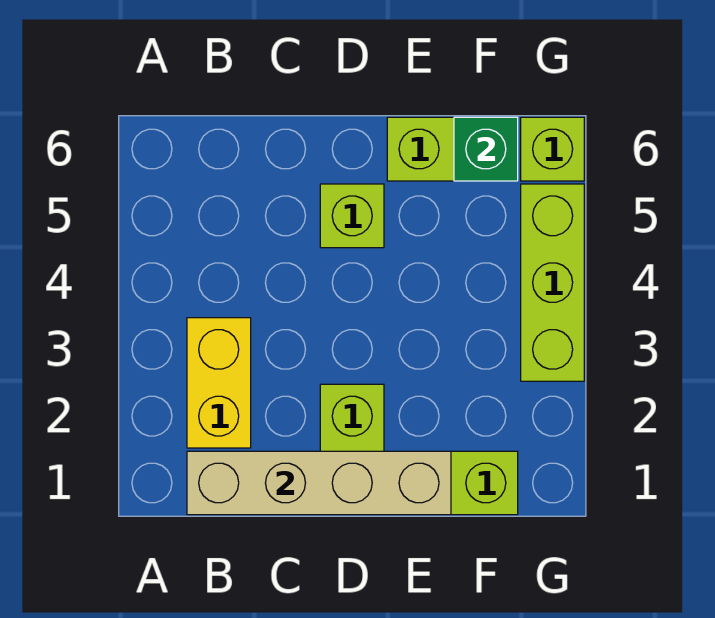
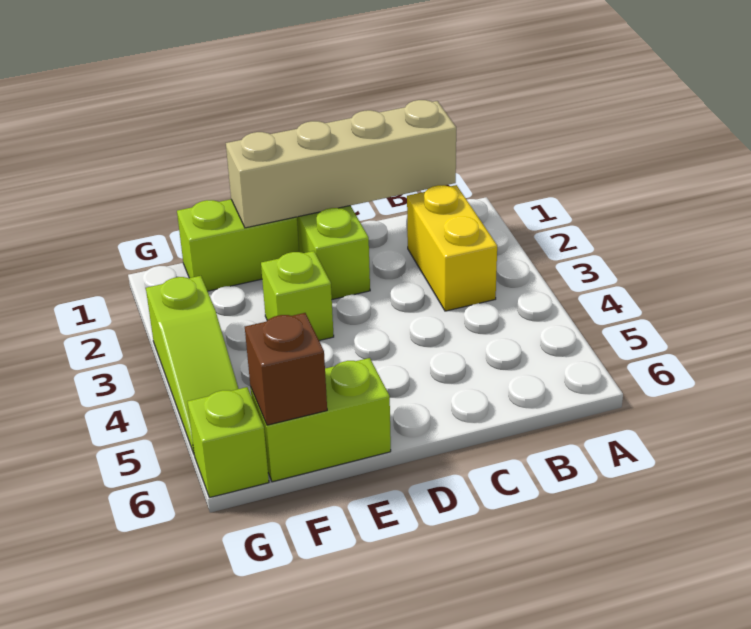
lime brick D5 level 1 -> lime brick E3 level 1
green brick F6 level 2 -> brown brick F6 level 2
lime brick G3:G5 level 1 -> lime slope G3:G5 level 1 top 3

